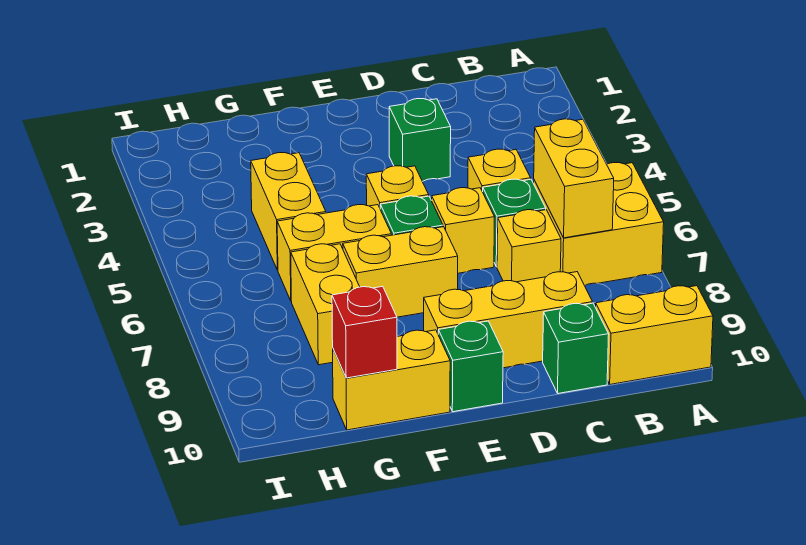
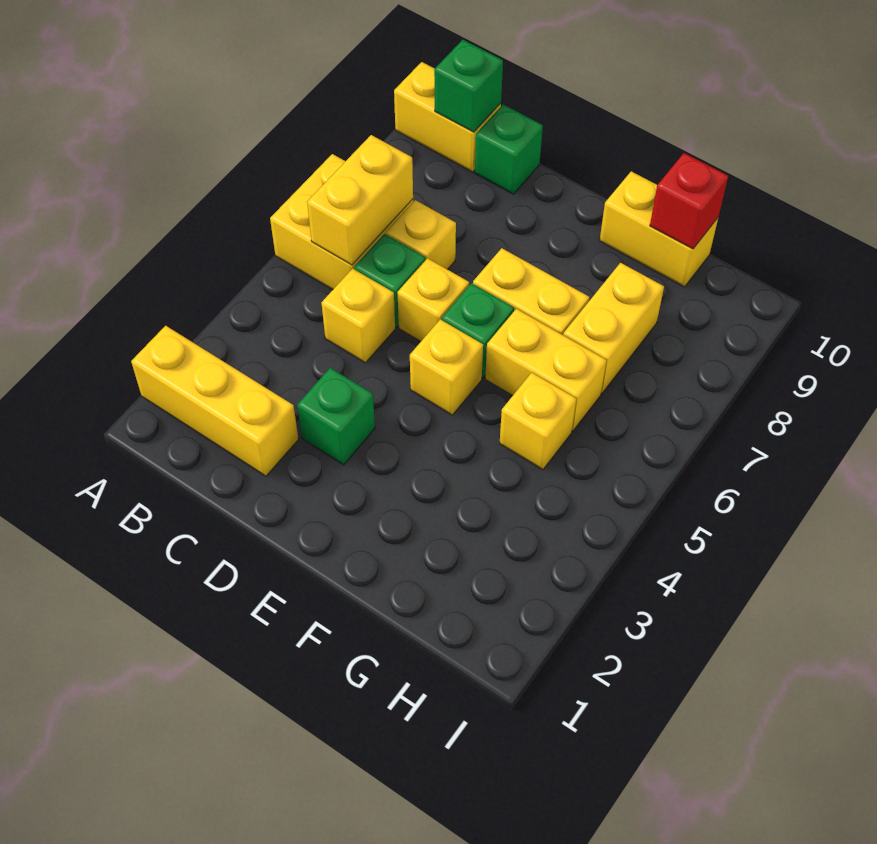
yellow brick C9:E9 level 1 -> yellow brick A2:C2 level 1
green brick E10 level 1 -> green brick B10 level 2
yellow brick G4:G5 level 1 -> yellow brick G5 level 1

